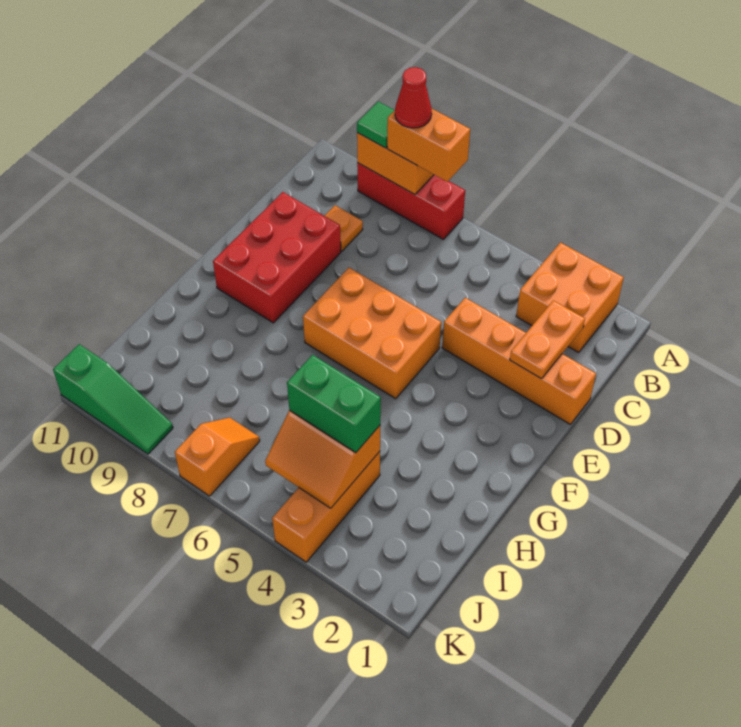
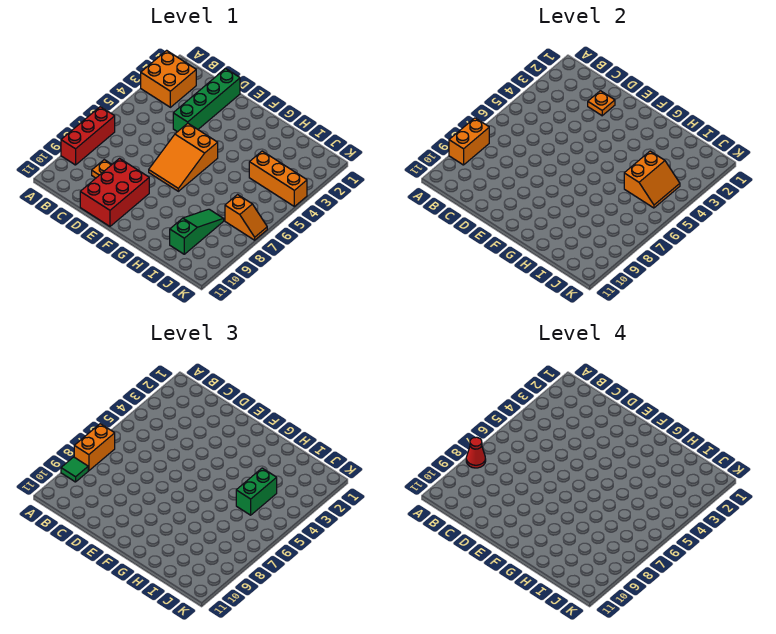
orange plate C2:D2 level 2 -> orange plate D2 level 2
orange brick D1:D4 level 1 -> green brick D1:D4 level 1
red brick D9:F10 level 1 -> red brick D9:E11 level 1
orange brick E5:F7 level 1 -> orange slope E5:F7 level 1 top 5
orange slope J7:K7 level 1 top K -> orange slope J7:K7 level 1 top J
green slope K9:K11 level 1 top 11 -> green slope I8:I10 level 1 top 10

